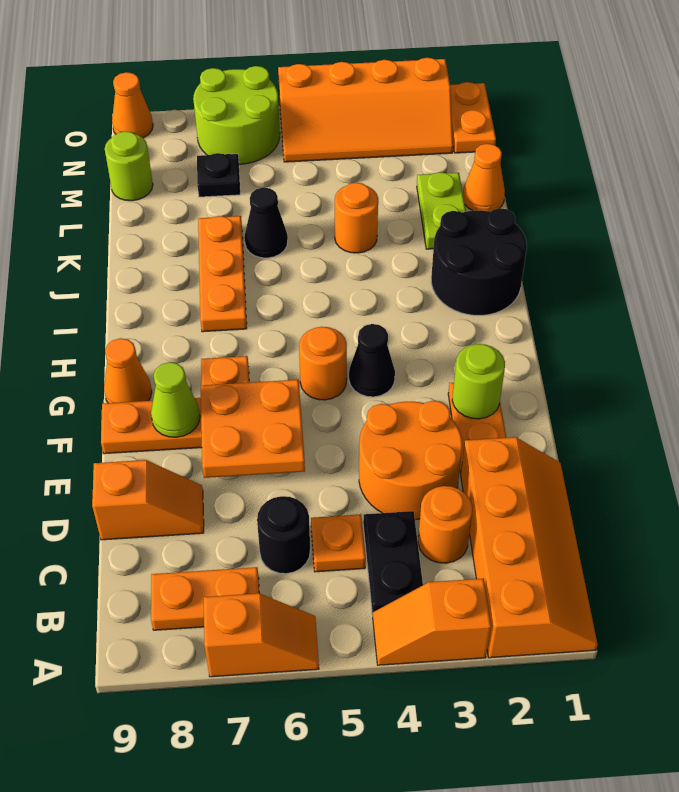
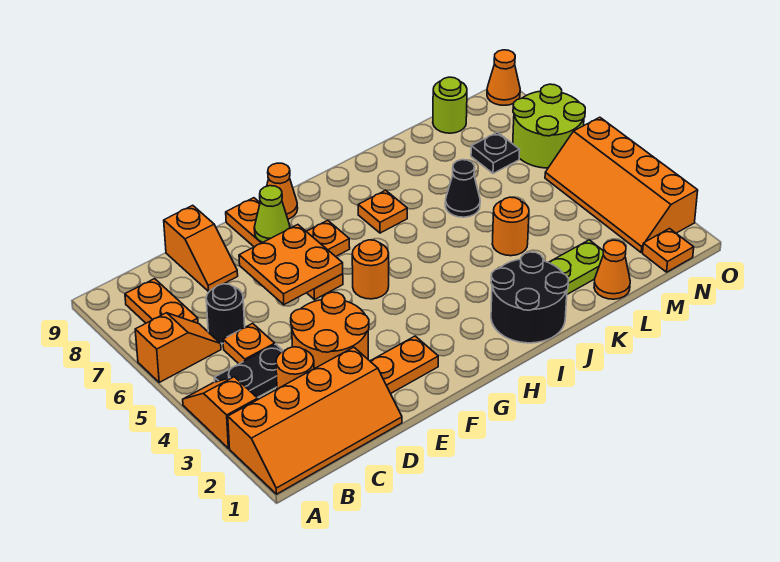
orange slope A6:A7 level 1 top 7 -> orange slope A6:B6 level 1 top A
lime round brick F2 level 2 -> none
black cone G4 level 1 -> none
orange plate I7:K7 level 1 -> orange plate I7 level 1
orange plate N1:O1 level 1 -> orange plate N1 level 1

